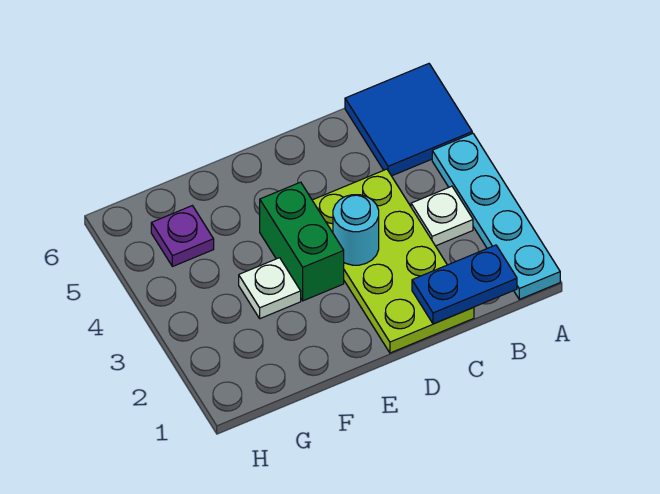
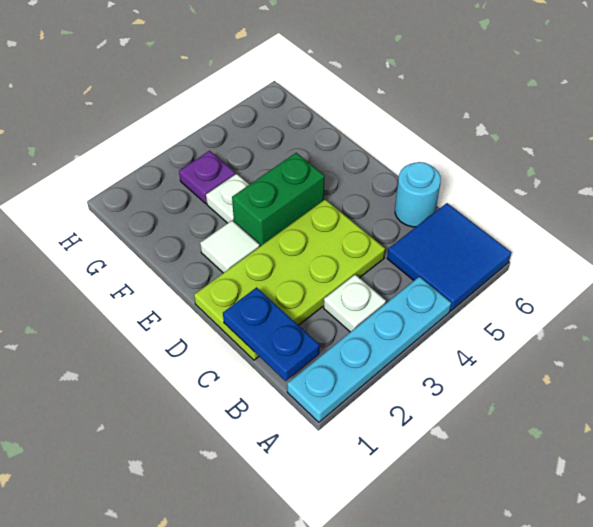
cyan round brick D3 level 2 -> cyan round brick C6 level 1
none -> white tile E2 level 1
purple plate G5 level 1 -> purple plate G3 level 1

